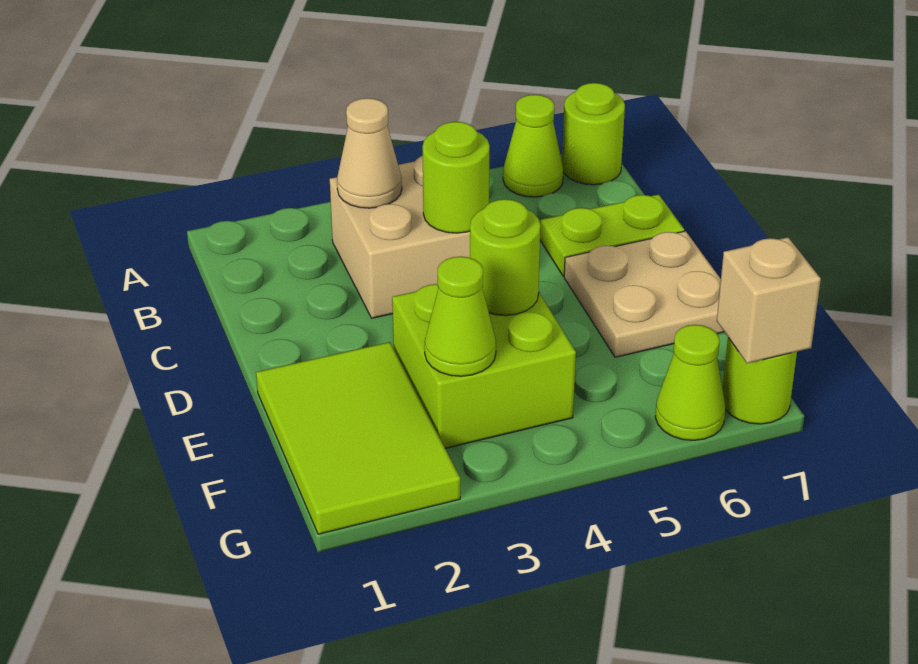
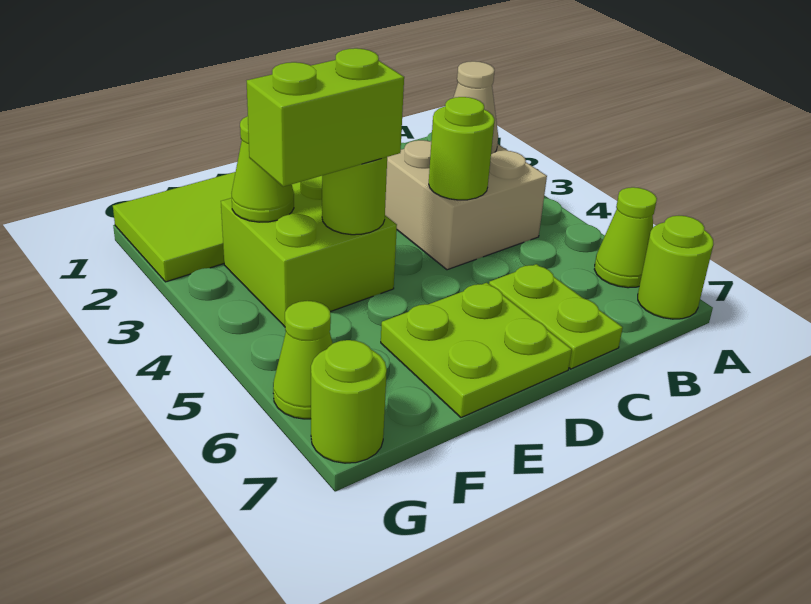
tan plate D6:E7 level 1 -> lime plate D6:E7 level 1
none -> lime brick E4:F4 level 3
tan brick G7 level 2 -> none

